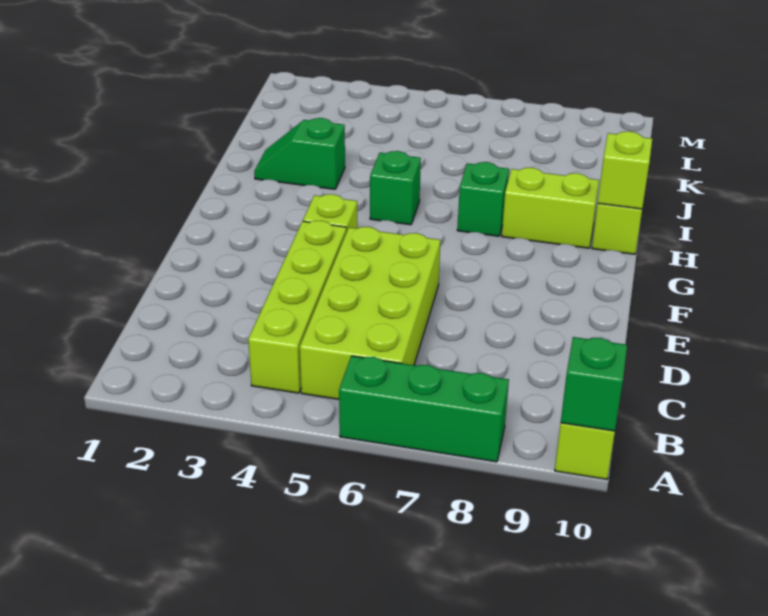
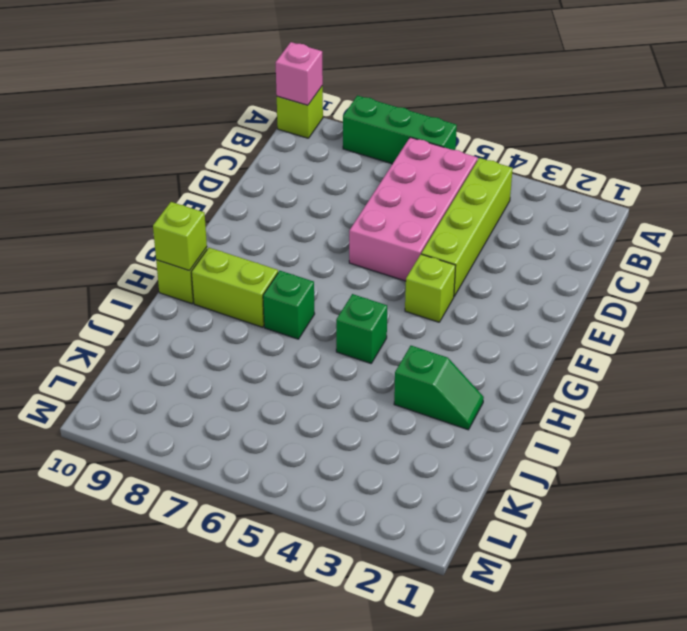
green brick A10 level 2 -> pink brick A10 level 2
lime brick B5:E6 level 1 -> pink brick B5:E6 level 1

